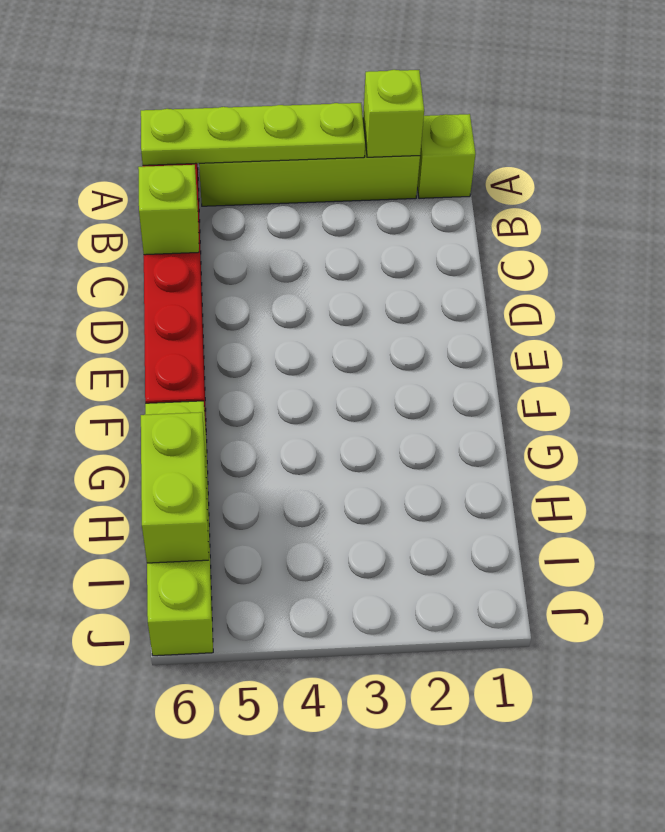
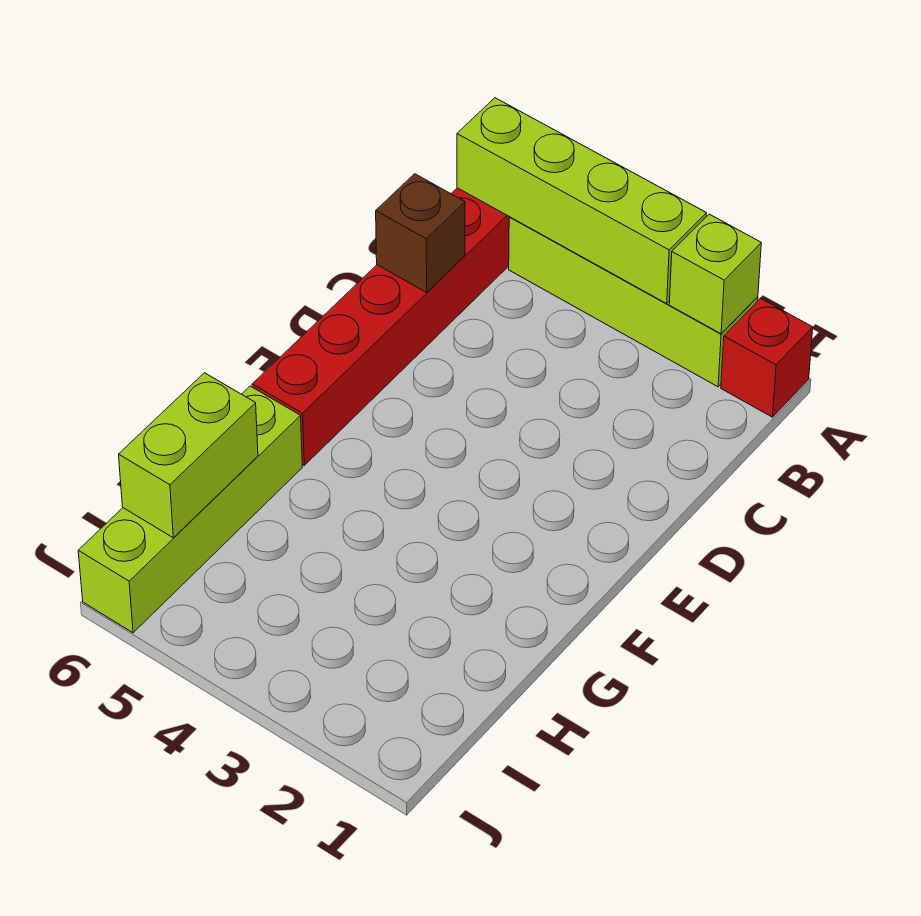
lime brick A1 level 1 -> red brick A1 level 1
lime plate A3:A6 level 2 -> lime brick A3:A6 level 2
lime brick C6 level 2 -> brown brick C6 level 2

